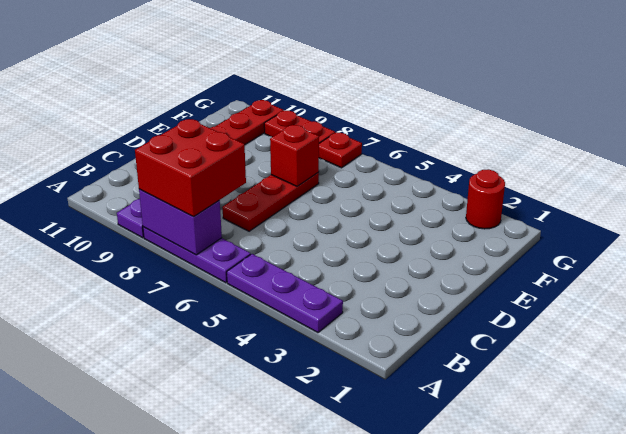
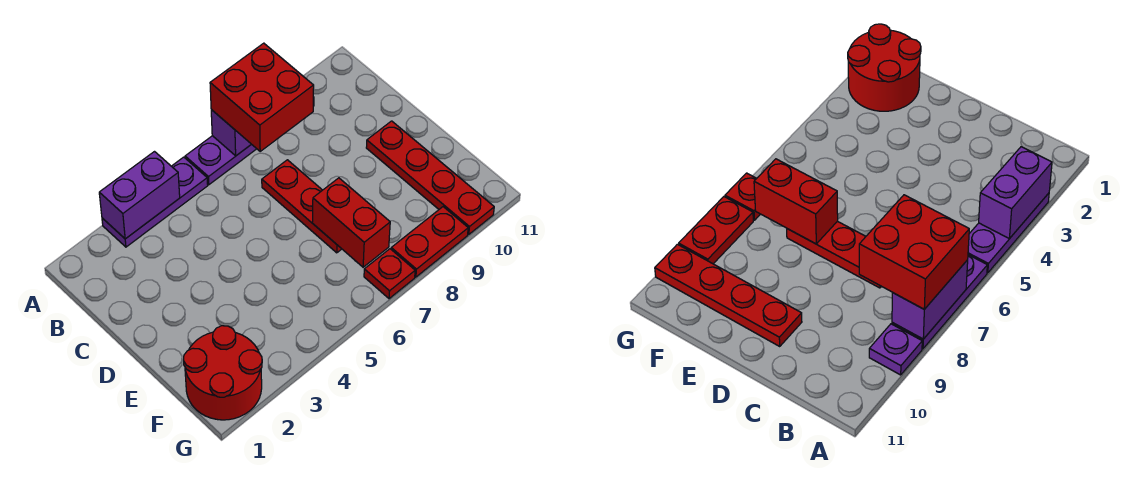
none -> purple brick A3:A4 level 2
red brick E7 level 2 -> red brick E7:F7 level 2
red round brick G2 level 1 -> red round brick F1:G2 level 1

